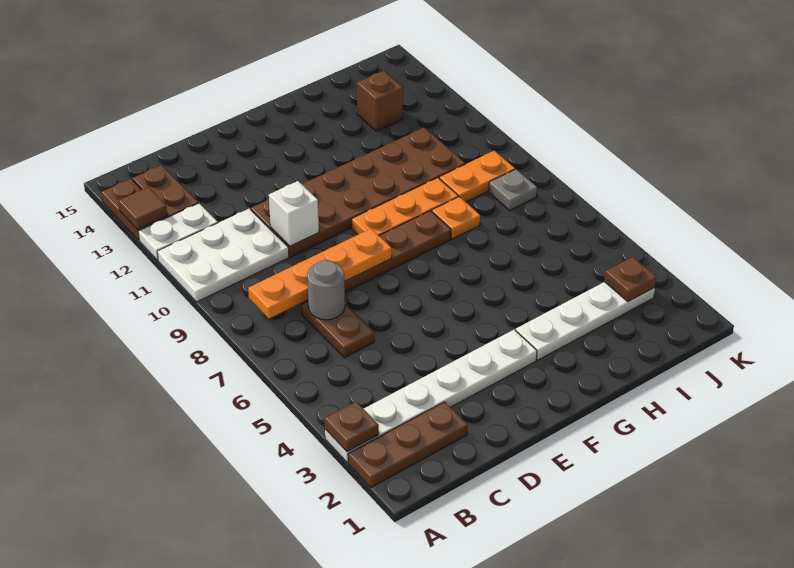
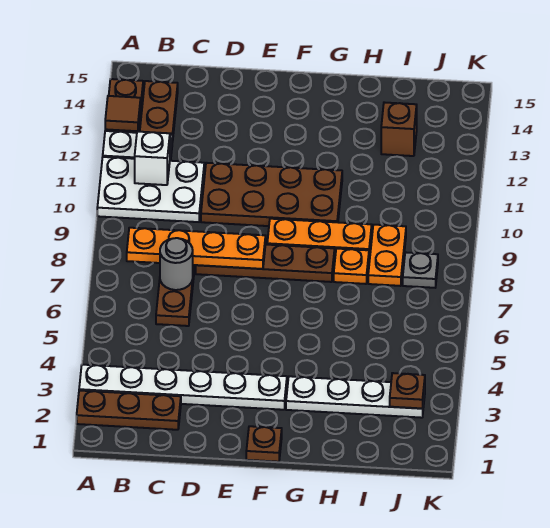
brown plate A3 level 2 -> brown plate F1 level 1
brown plate D10:I11 level 1 -> brown plate D10:G11 level 1
white brick D10 level 2 -> white brick B11 level 2
orange plate I9:J9 level 1 -> orange plate I8:I9 level 1

